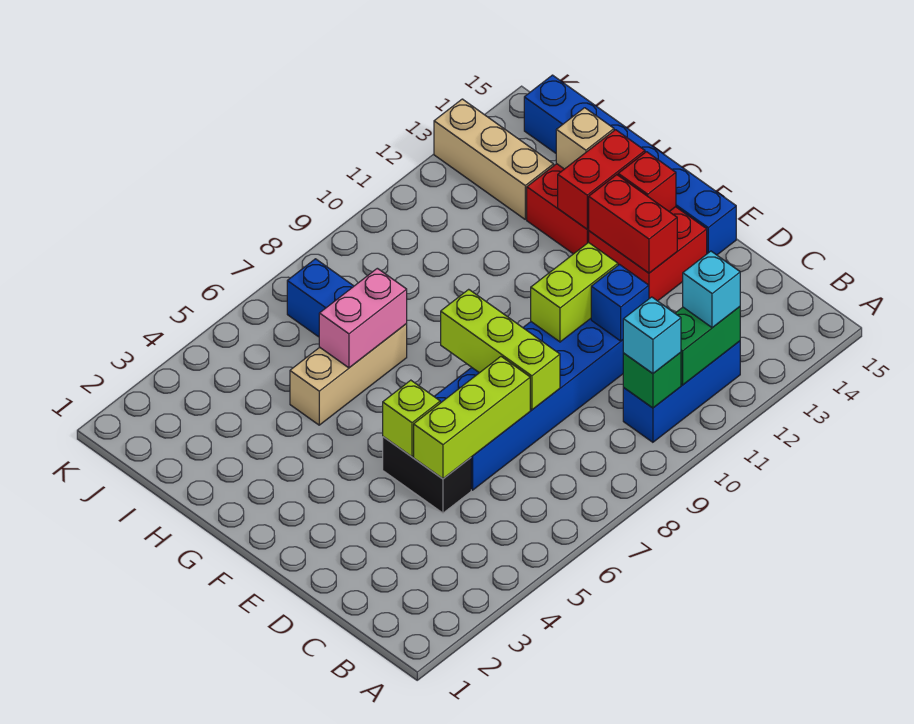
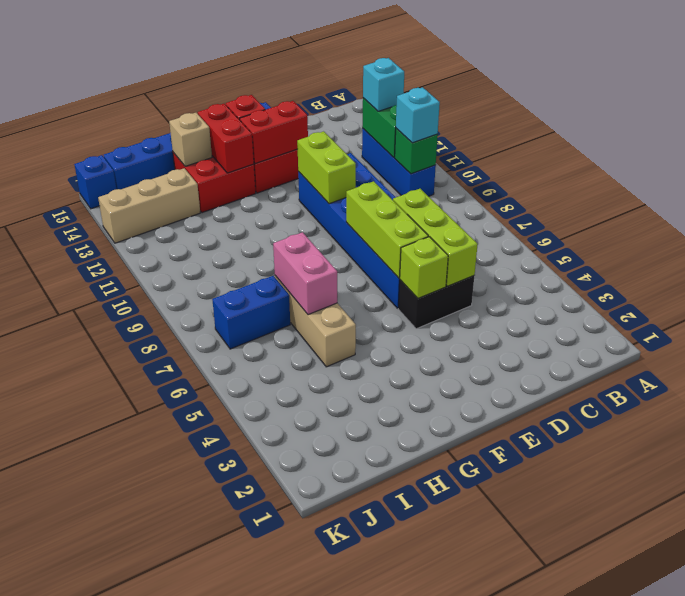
lime brick D8:F8 level 2 -> lime brick E6:E8 level 2
blue brick D11 level 2 -> blue brick K15 level 1

